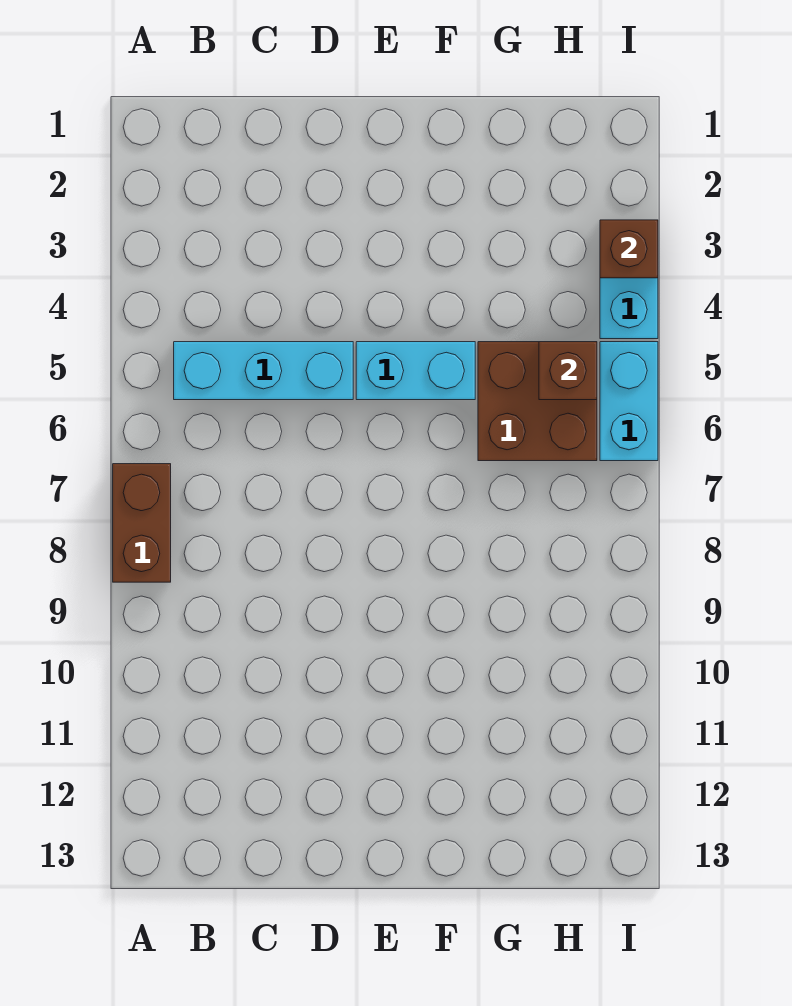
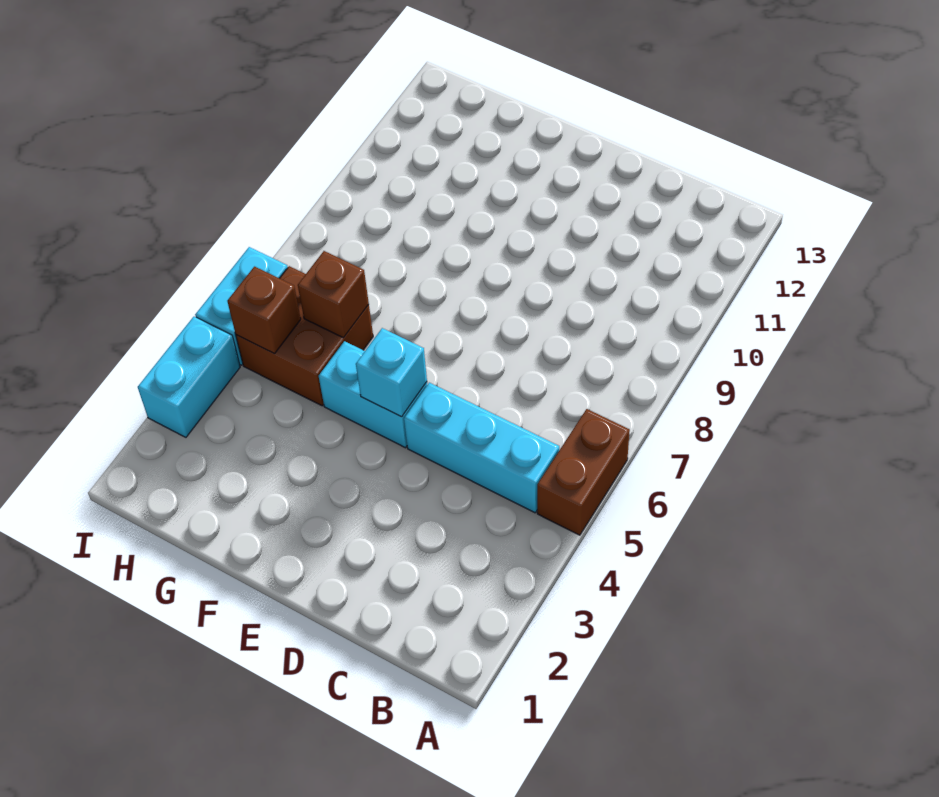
brown brick A7:A8 level 1 -> brown brick A5:A6 level 1
none -> cyan brick E5 level 2
brown brick I3 level 2 -> brown brick G6 level 2

